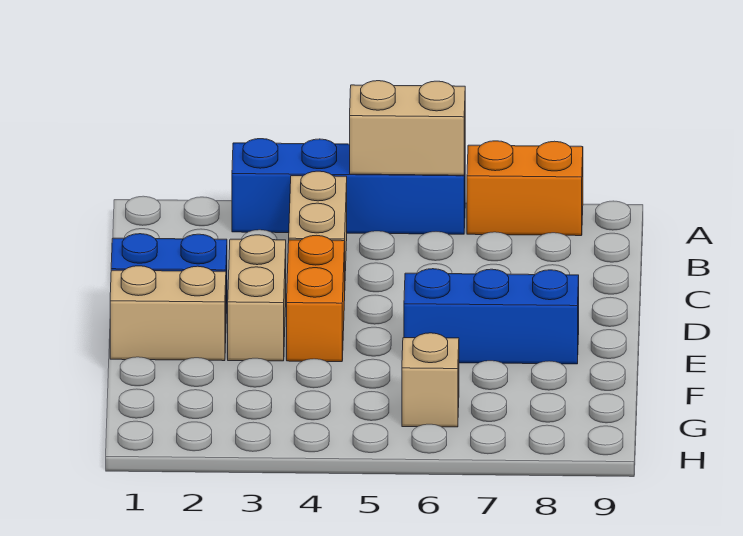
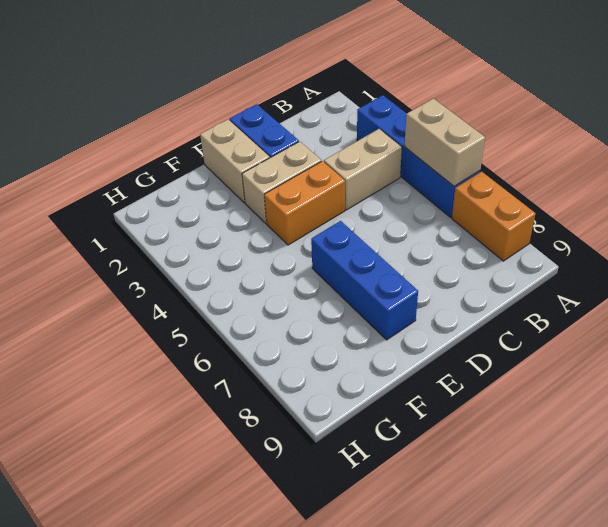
tan brick G6 level 1 -> none

